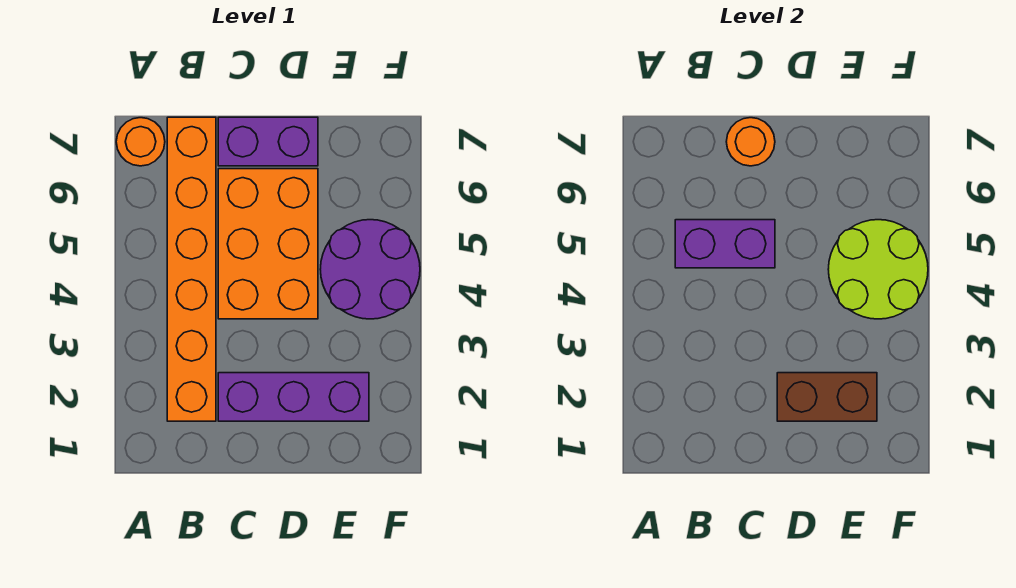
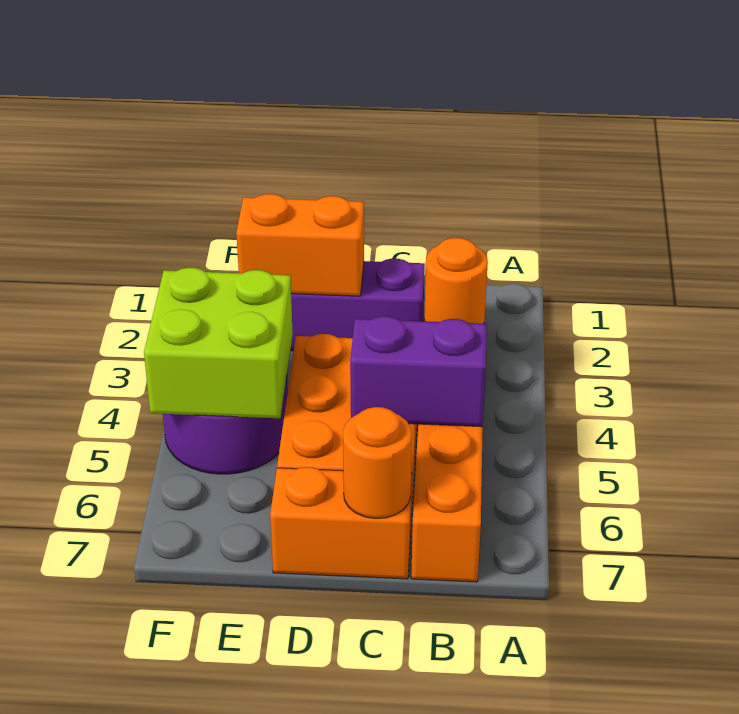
orange round brick A7 level 1 -> orange round brick B3 level 2
purple brick C7:D7 level 1 -> orange brick C7:D7 level 1
brown brick D2:E2 level 2 -> orange brick D2:E2 level 2
lime round brick E4:F5 level 2 -> lime brick E4:F5 level 2

